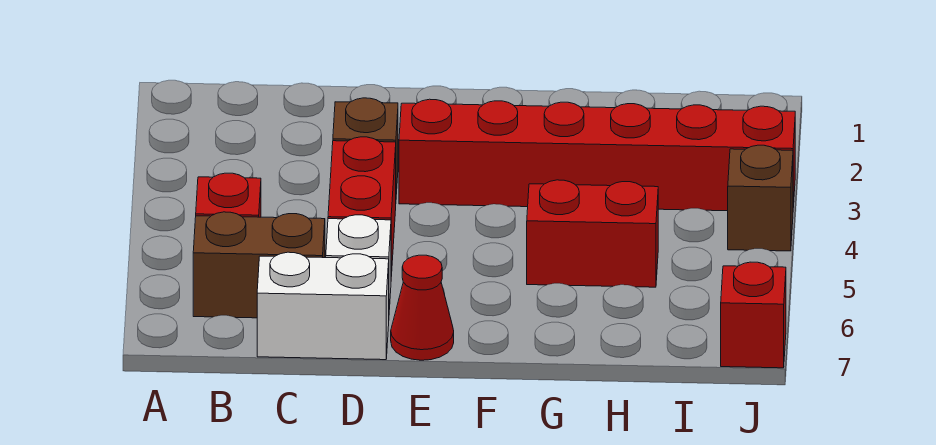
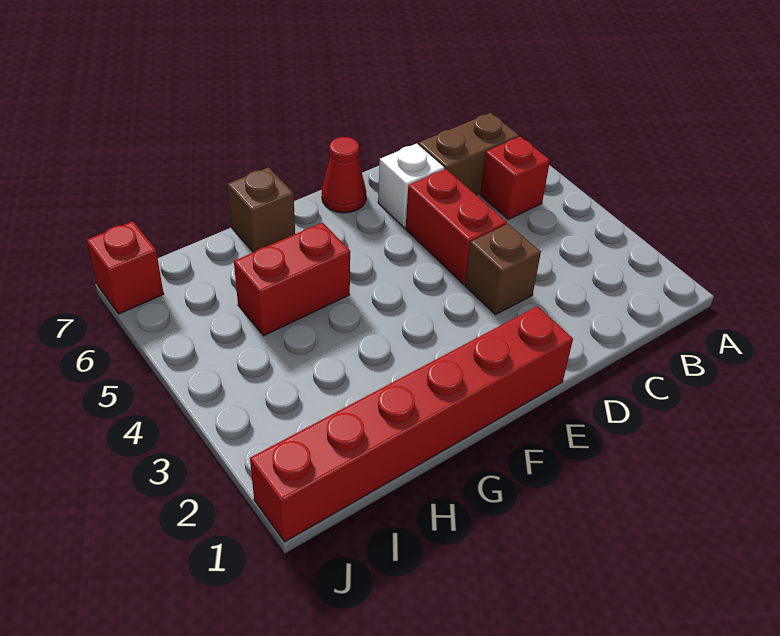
white brick C7:D7 level 1 -> none
red brick E3:J3 level 1 -> red brick E1:J1 level 1
brown brick J4 level 1 -> brown brick G7 level 1

